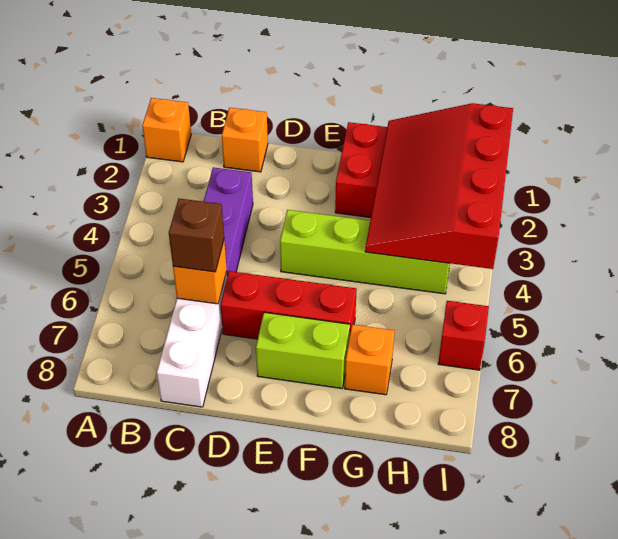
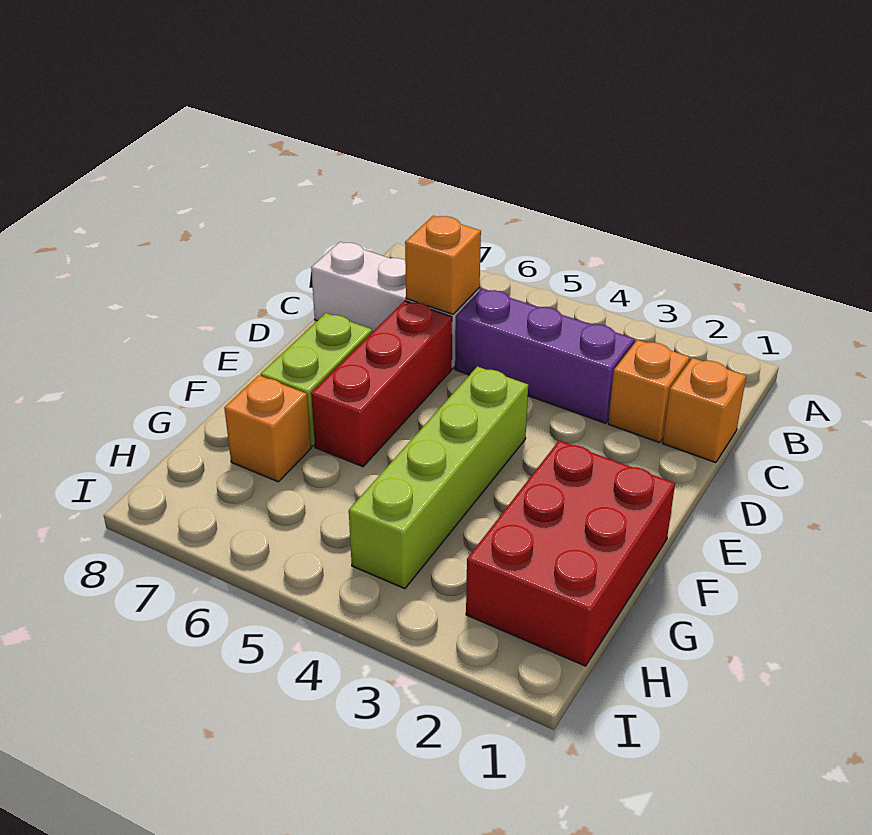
orange brick A1 level 1 -> orange brick C2 level 1
brown brick C6 level 3 -> none
red slope G1:I4 level 2 top I -> none
red brick I6 level 1 -> none

